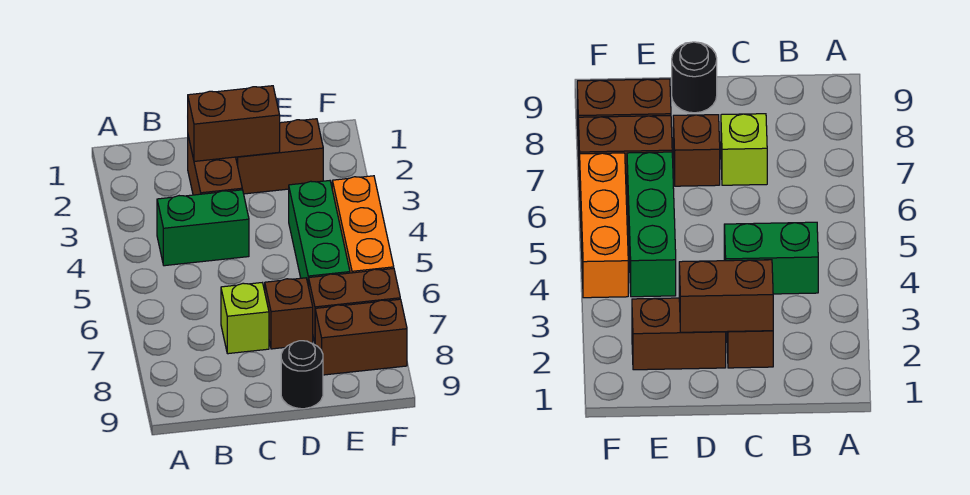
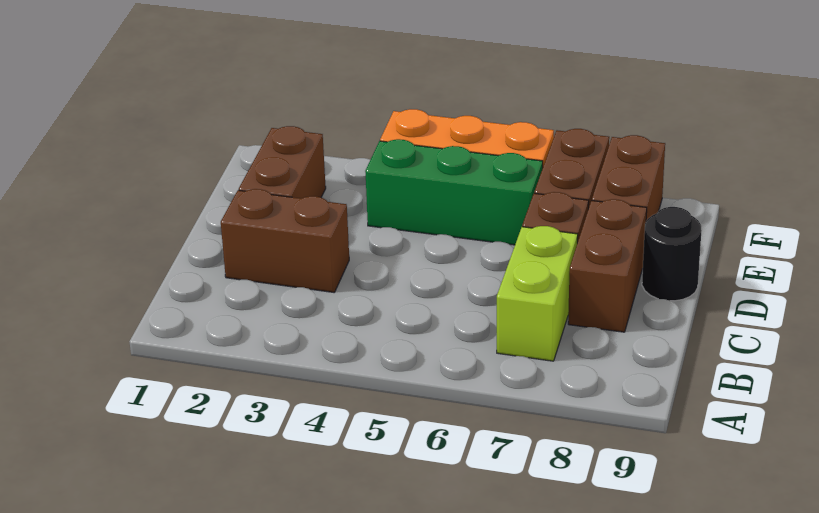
green brick B4:C4 level 1 -> none
brown brick C2:D2 level 2 -> brown brick C8:D8 level 1
lime brick C7 level 1 -> lime brick B7:C7 level 1

